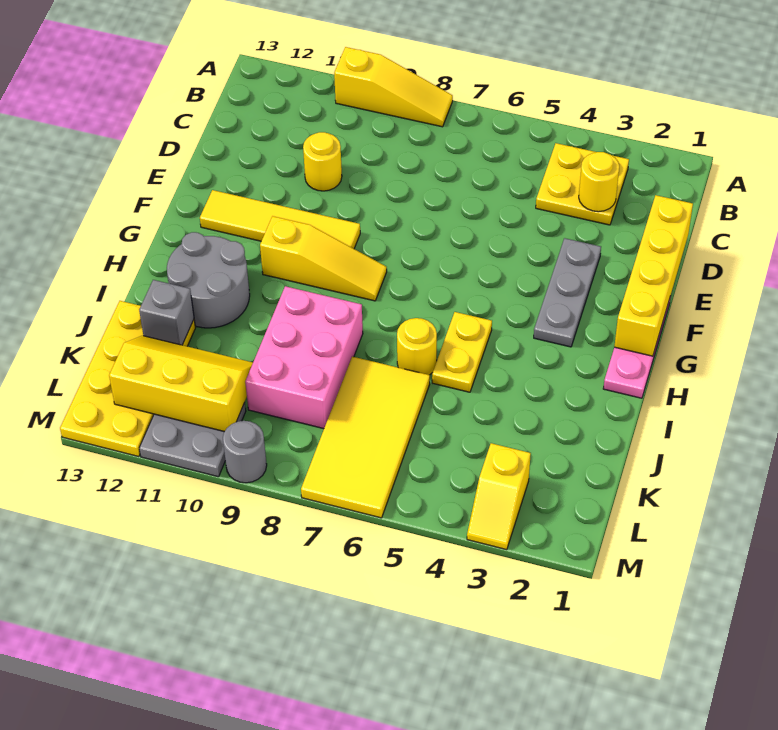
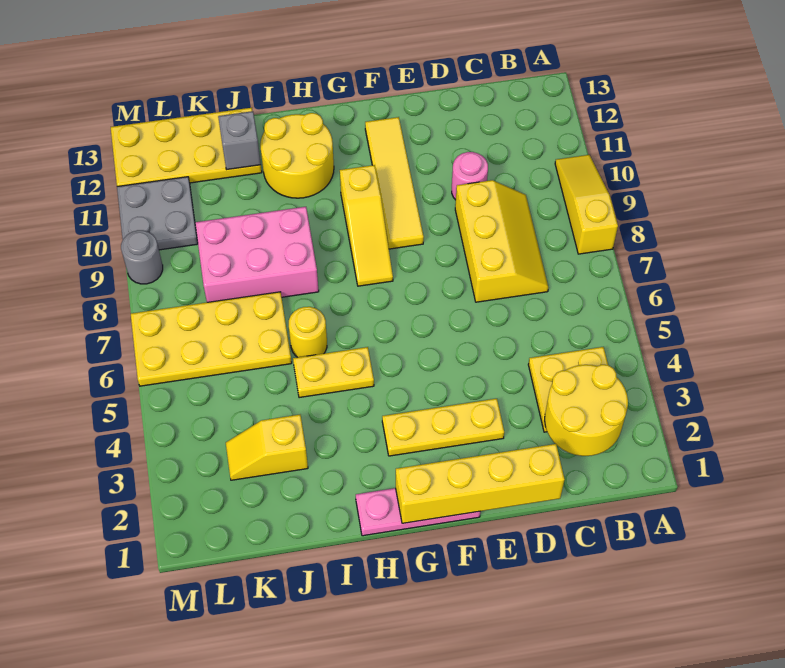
yellow slope A8:A10 level 1 top 10 -> yellow slope A8:A10 level 1 top 8
yellow round brick C3 level 2 -> yellow round brick B2:C3 level 2
yellow round brick D10 level 1 -> pink round brick D10 level 1
grey plate E3:G3 level 1 -> yellow plate E3:G3 level 1
grey round brick H11:I12 level 1 -> yellow round brick H11:I12 level 1
yellow tile J6:M7 level 1 -> yellow plate J6:M7 level 1
yellow slope K10:L12 level 2 top L -> yellow slope C7:D9 level 1 top D
yellow slope L3:M3 level 1 top L -> yellow slope J3:K3 level 1 top J

